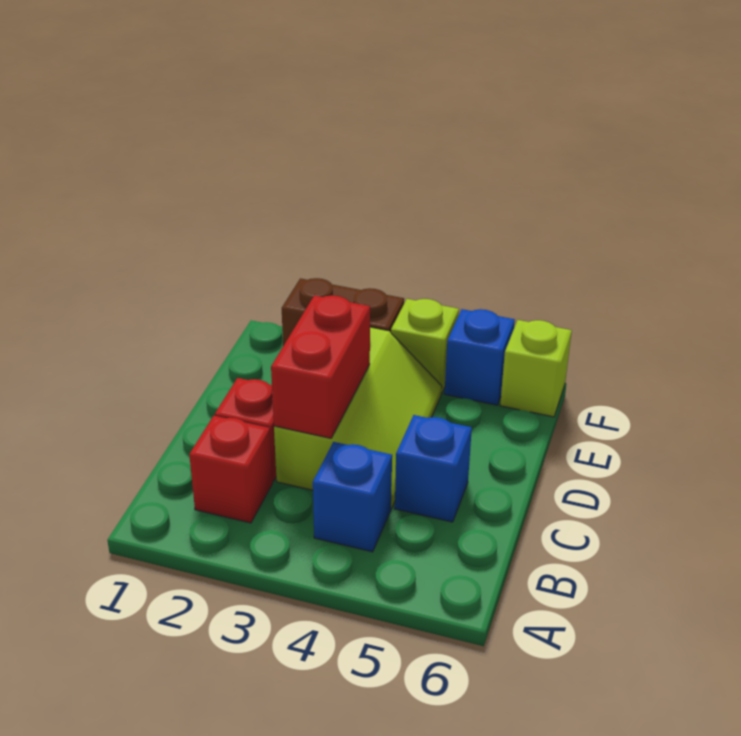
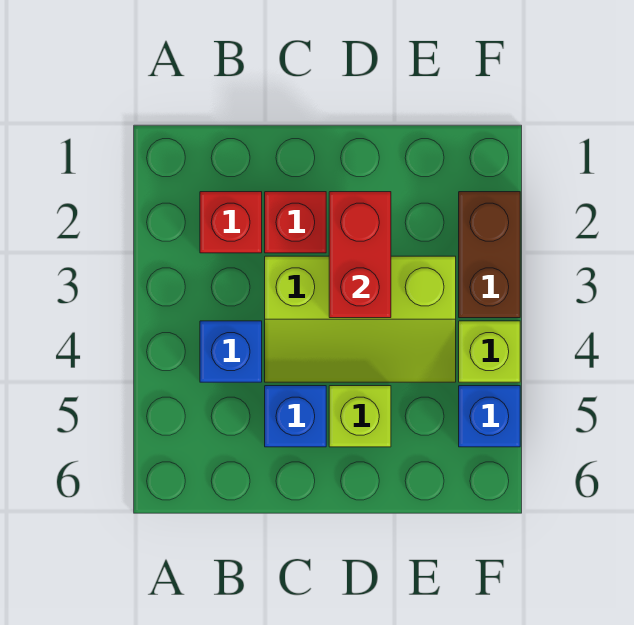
red brick C3:D3 level 2 -> red brick D2:D3 level 2
lime brick F6 level 1 -> lime brick D5 level 1

